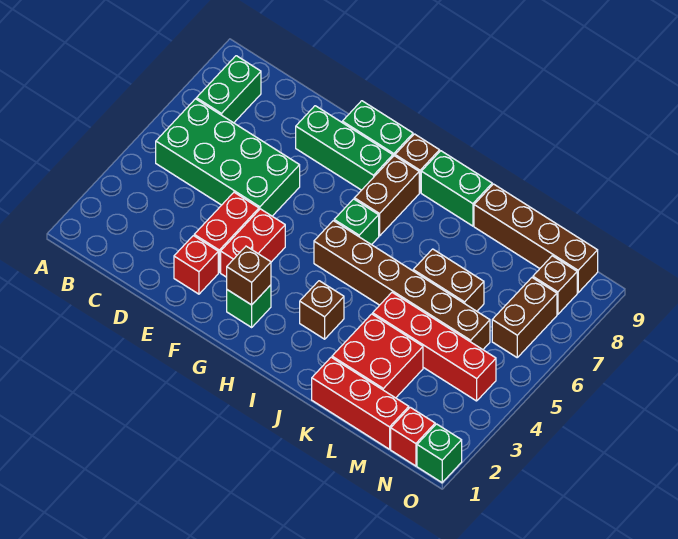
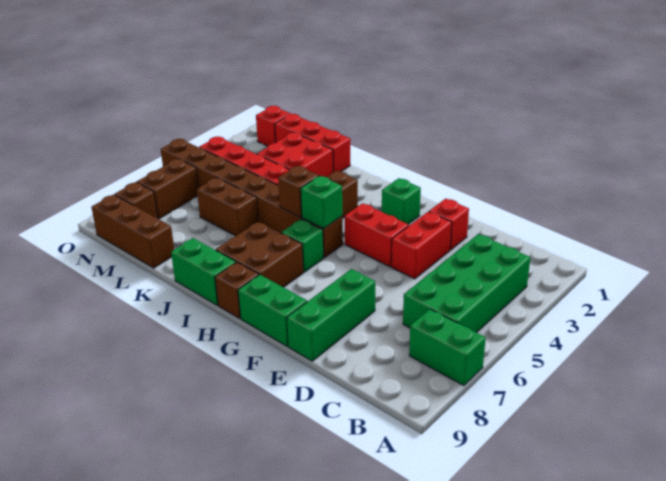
green brick B5:E6 level 1 -> green brick B3:C6 level 1
green brick B7:B8 level 1 -> green brick A7:B7 level 1
green brick E8:G8 level 1 -> green brick E7:E9 level 1
red brick F3:F4 level 1 -> red brick F4:G4 level 1
brown brick G2 level 2 -> brown brick I5 level 2
brown brick H5:M5 level 1 -> brown brick H5:O5 level 1
brown brick H7:H8 level 1 -> brown brick H7:I8 level 1
brown brick K9:N9 level 1 -> brown brick L9:N9 level 1
green brick O1 level 1 -> green brick H5 level 2

